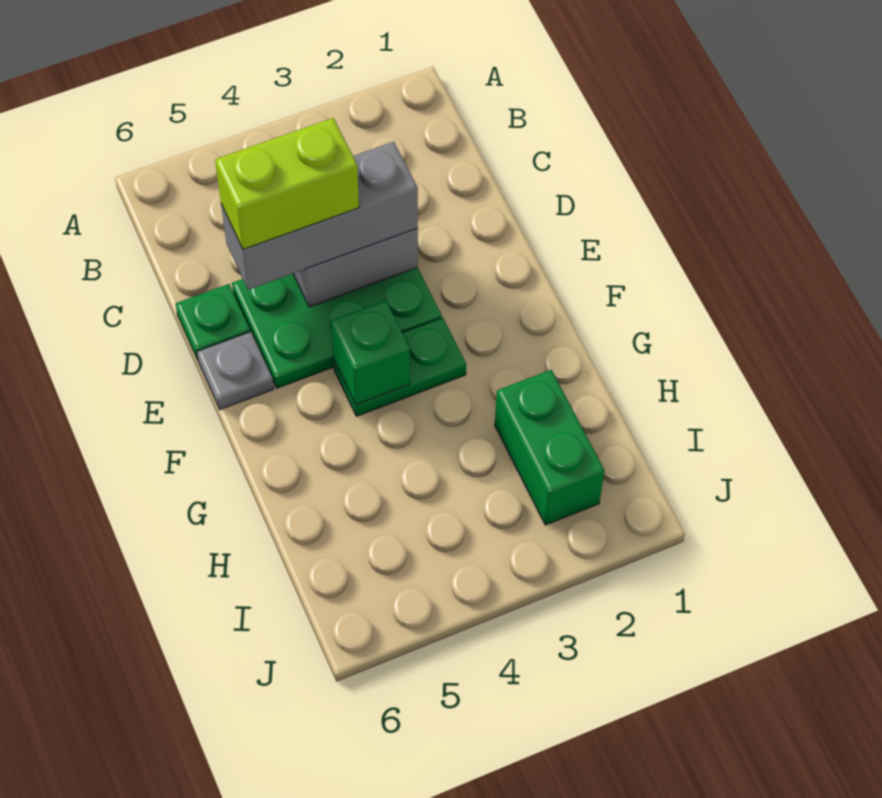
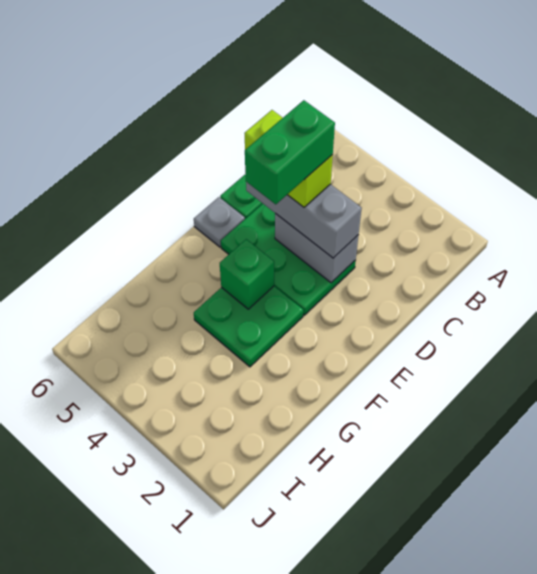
green plate F3:F4 level 1 -> green plate F3:G4 level 1
green brick H2:I2 level 1 -> green brick D4:E4 level 5

